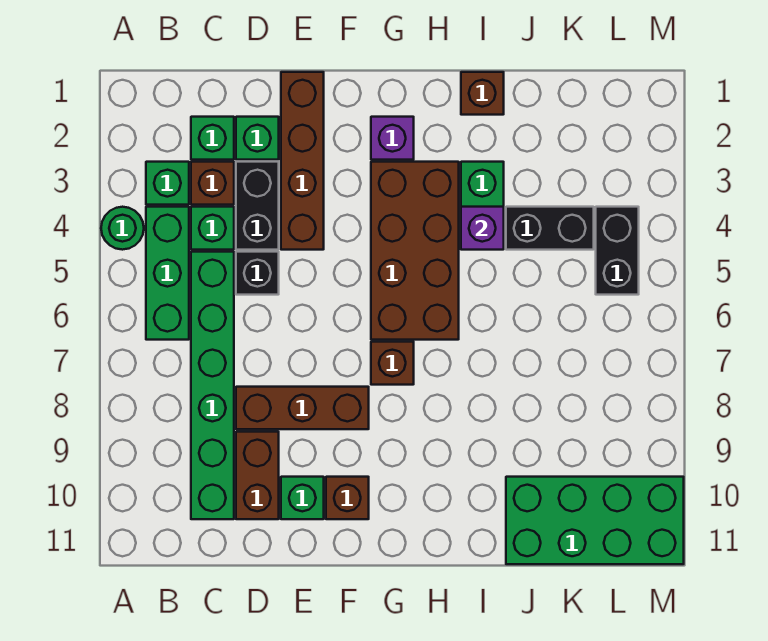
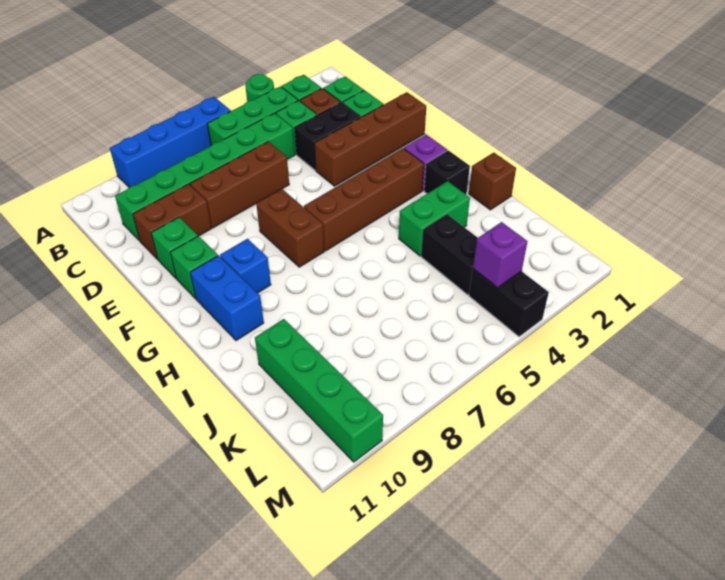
none -> blue brick A6:A9 level 1
black brick D5 level 1 -> black brick H2 level 1
brown brick D8:F8 level 1 -> brown brick D6:D8 level 1
brown brick F10 level 1 -> green brick F10 level 1
brown brick G3:H6 level 1 -> brown brick G3:G6 level 1
brown brick G7 level 1 -> brown brick F7:G7 level 1
none -> blue brick G9 level 1
none -> blue brick G10:H10 level 1
purple brick I4 level 2 -> purple brick L4 level 2
green brick J10:M11 level 1 -> green brick J10:M10 level 1
black brick L4:L5 level 1 -> black brick L4:M4 level 1

